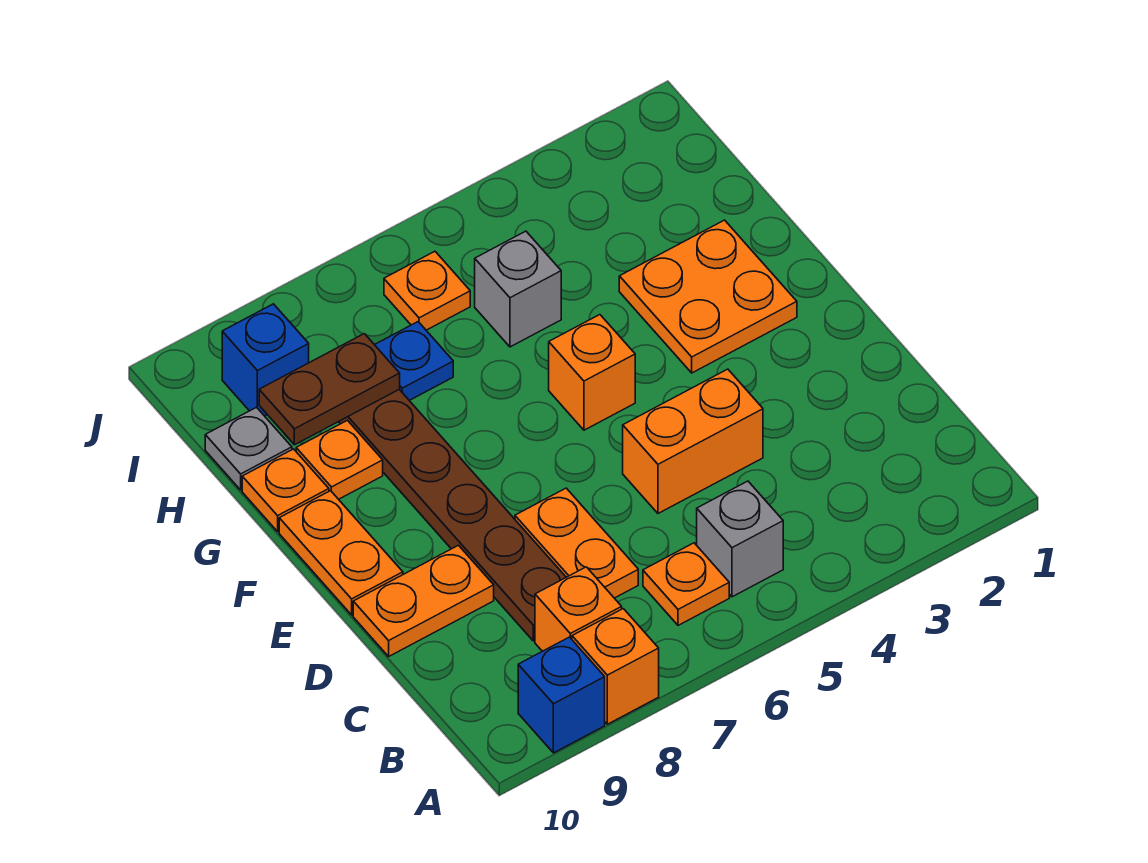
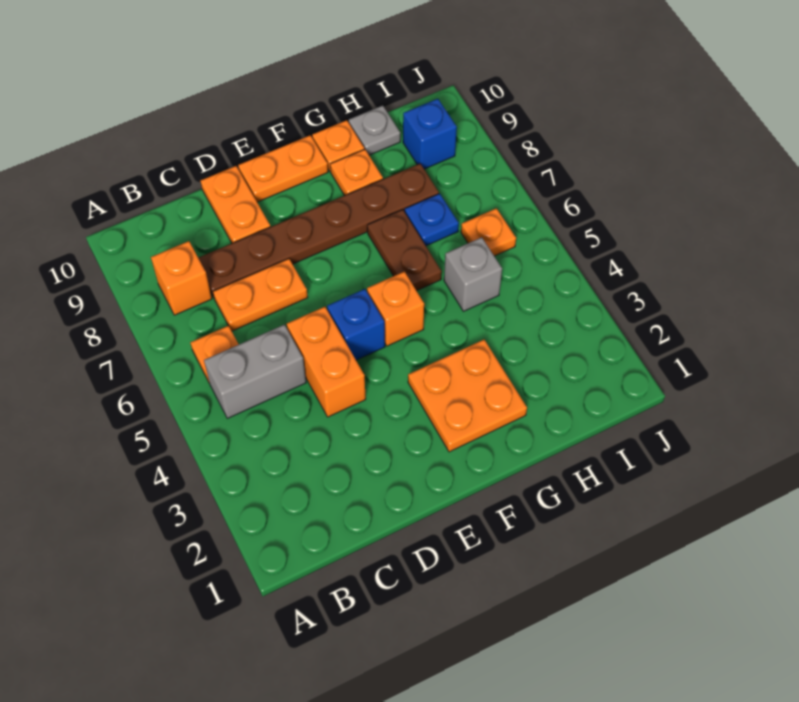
orange brick A8 level 1 -> none
blue brick A9 level 1 -> blue brick E5 level 1
grey brick B5 level 1 -> grey brick B5:C5 level 1
brown plate H8:H9 level 2 -> brown plate G6:G7 level 1

